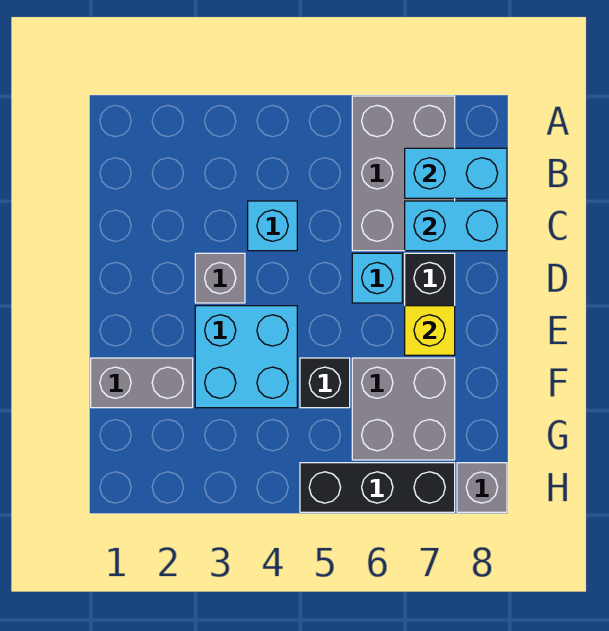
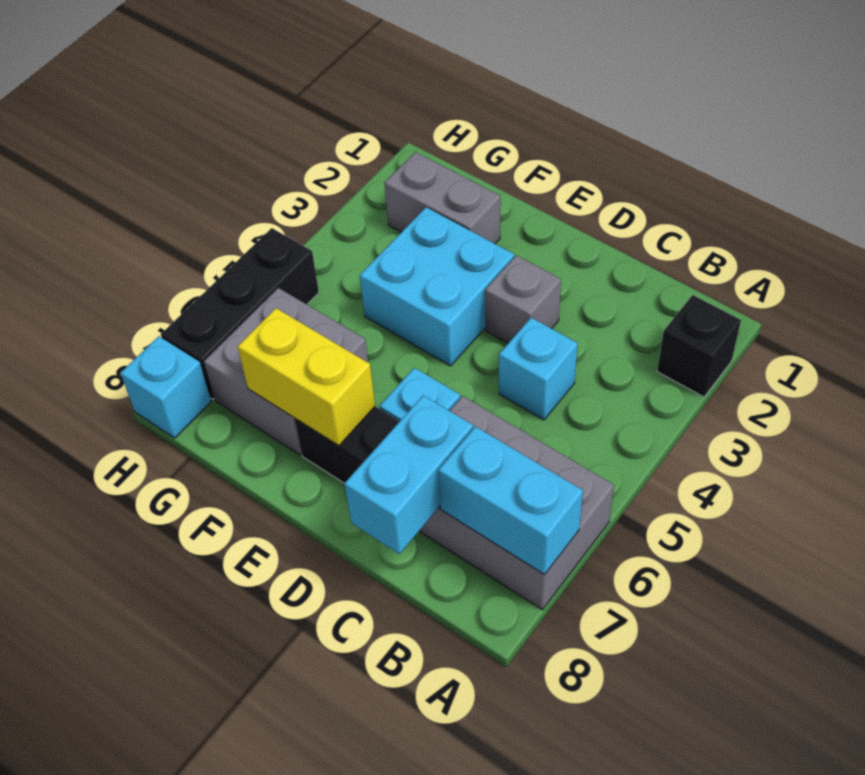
cyan brick B7:B8 level 2 -> cyan brick A7:B7 level 2
yellow brick E7 level 2 -> yellow brick E7:F7 level 2
grey brick F1:F2 level 1 -> grey brick F2:G2 level 1
black brick F5 level 1 -> black brick A2 level 1
grey brick H8 level 1 -> cyan brick H8 level 1

